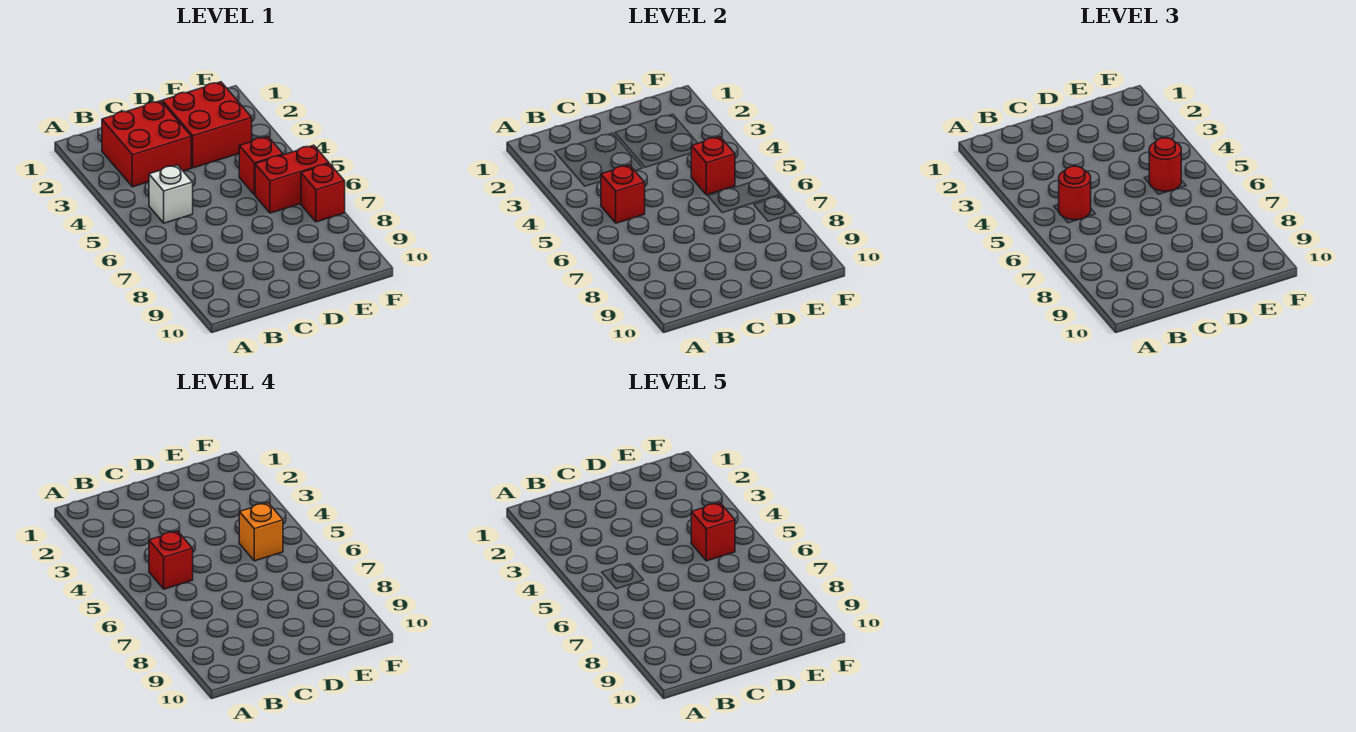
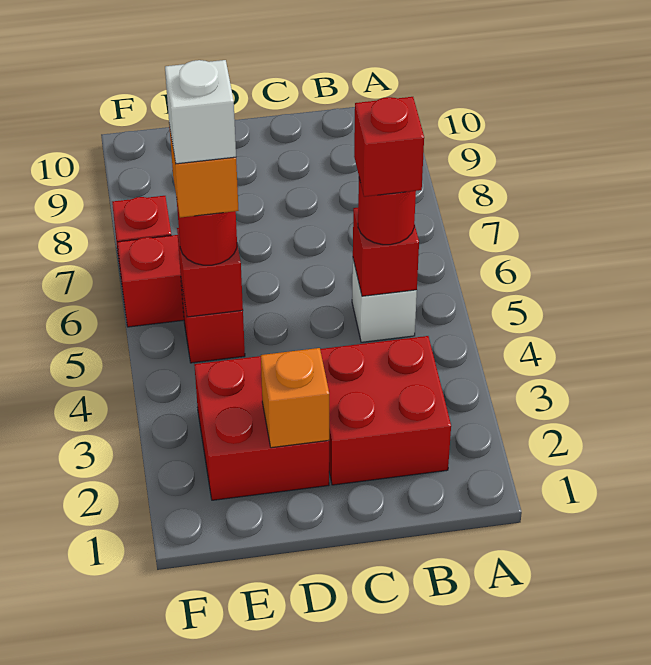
none -> orange brick D2 level 2
red brick E5 level 5 -> white brick E5 level 5

